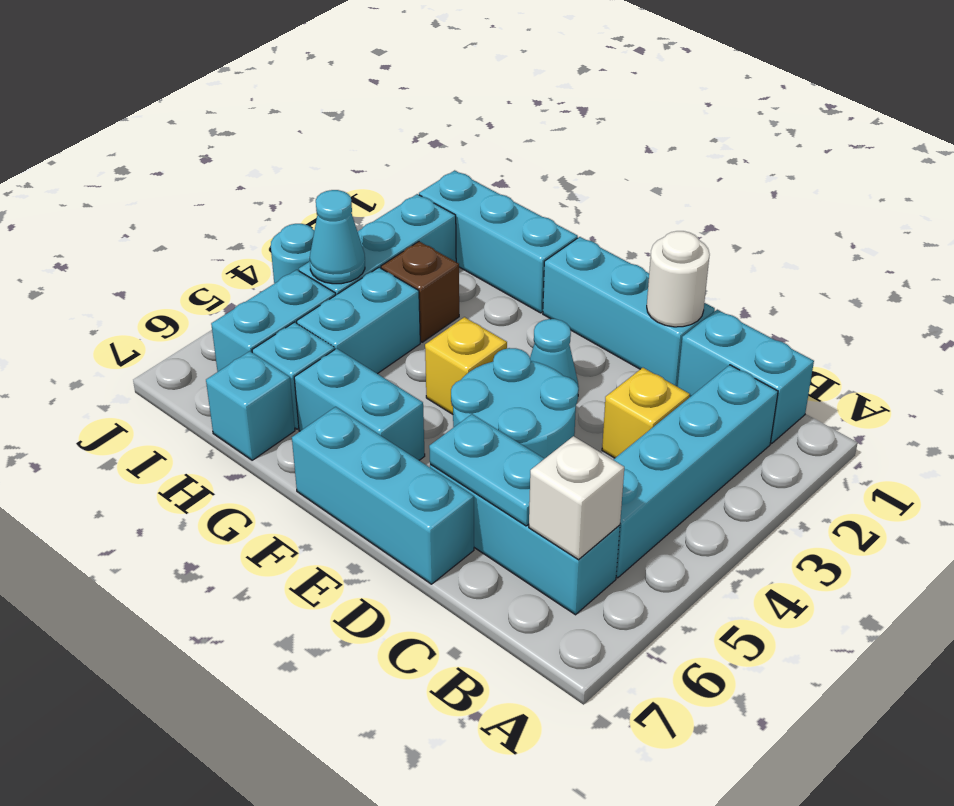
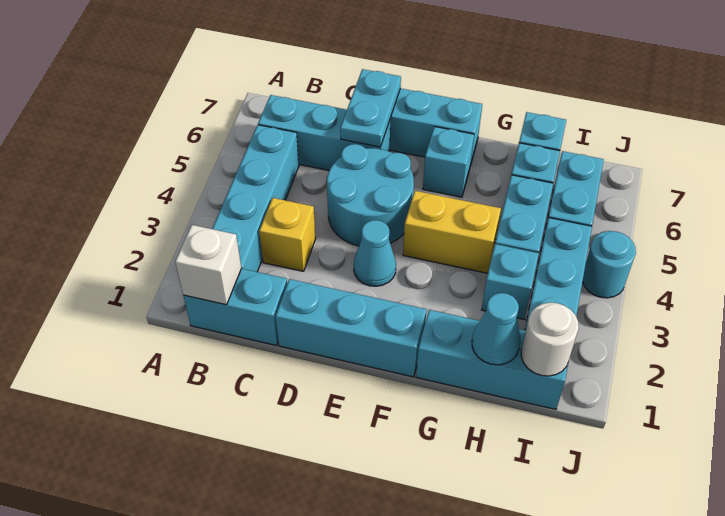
white brick B6 level 2 -> white brick B1 level 2
cyan plate C6:D6 level 2 -> cyan plate D6:D7 level 2
white round brick D1 level 2 -> white round brick I1 level 2
yellow brick F4 level 1 -> yellow brick F4:G4 level 1
cyan brick F6:G6 level 1 -> cyan brick F6 level 1
brown brick H3 level 1 -> cyan brick H3 level 1
cyan cone I4 level 2 -> cyan cone H1 level 2

